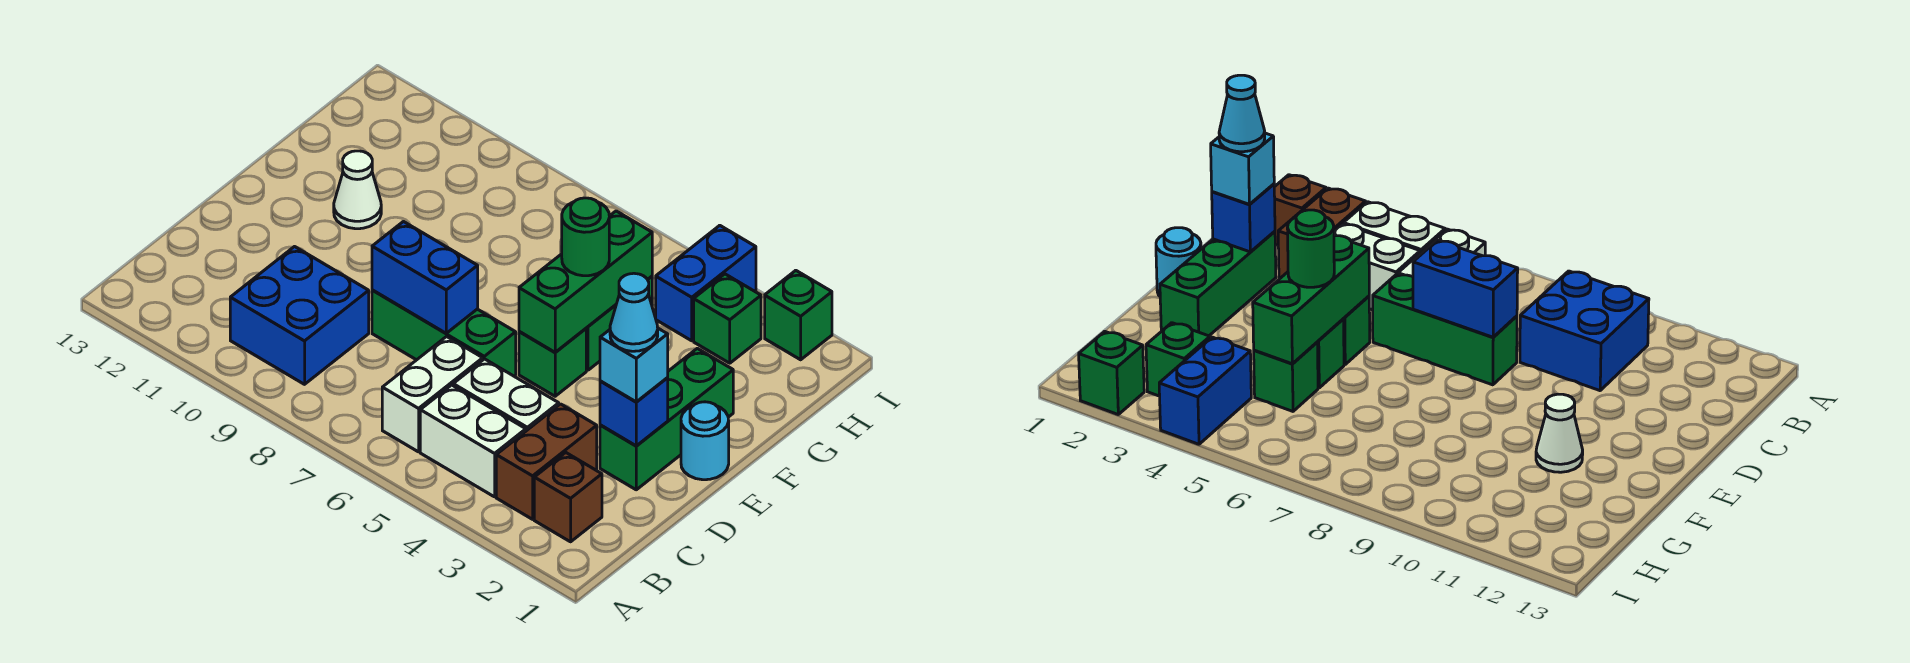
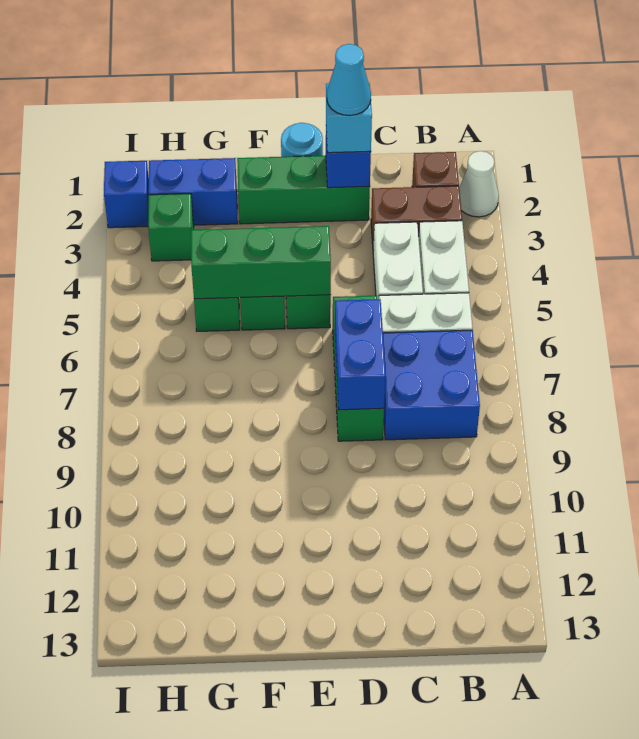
blue brick B9:C10 level 1 -> blue brick B7:C8 level 1
green round brick F5 level 3 -> none
white cone F11 level 1 -> white cone A2 level 1
blue brick H4:I4 level 1 -> blue brick G2:H2 level 1
green brick I2 level 1 -> blue brick I2 level 1

